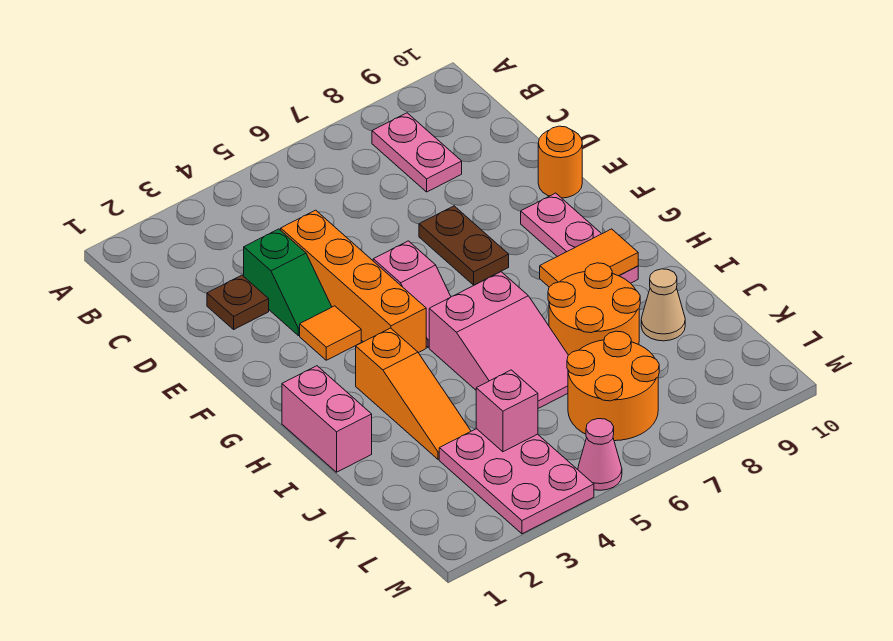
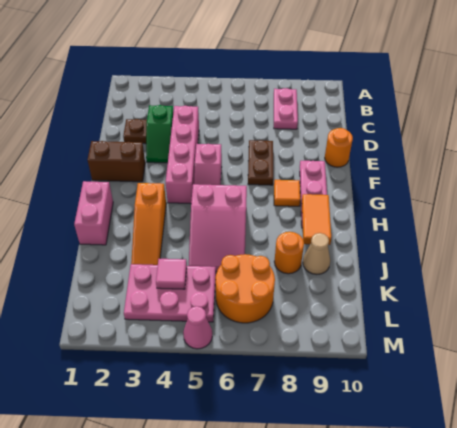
orange brick D4:G4 level 1 -> pink brick D4:G4 level 1
none -> brown brick F1:F2 level 1
orange tile F3 level 1 -> orange tile G8 level 1
orange tile H8:H9 level 2 -> orange tile H9:I9 level 2
orange round brick I7:J8 level 1 -> orange round brick J8 level 1
pink plate K3:M4 level 1 -> pink plate K3:L5 level 1
pink brick K4 level 2 -> pink tile K4 level 2

